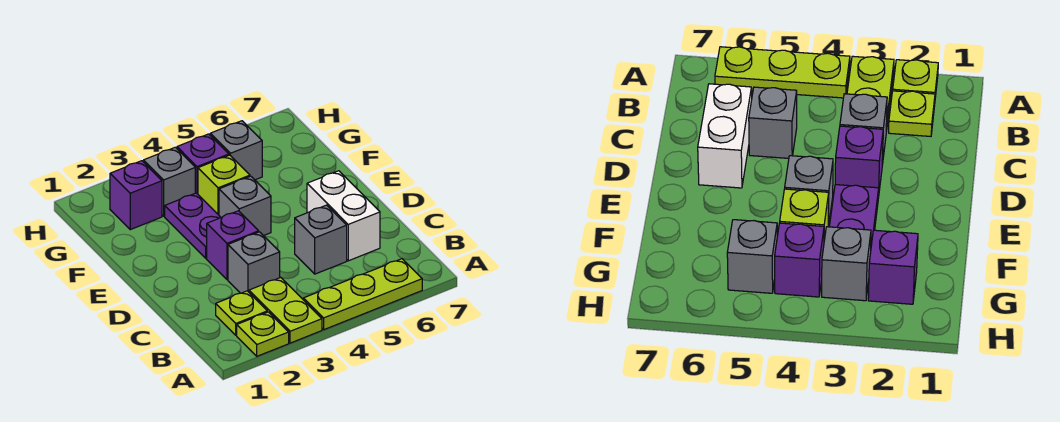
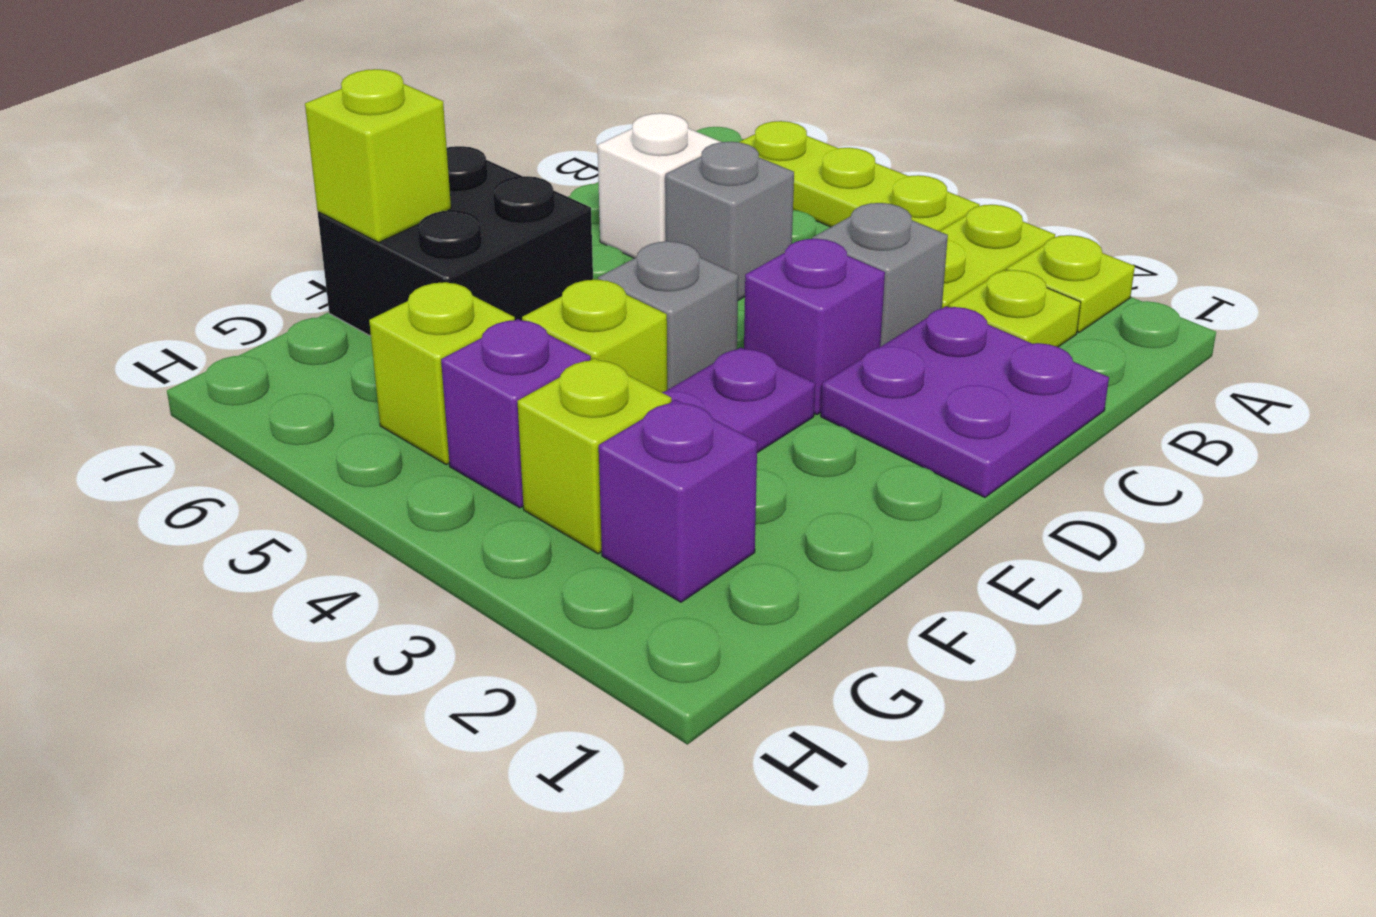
none -> purple plate C1:D2 level 1
white brick C6:D6 level 1 -> white brick C6 level 1
none -> black brick E6:F7 level 1
none -> lime brick F7 level 2
grey brick G3 level 1 -> lime brick G3 level 1
grey brick G5 level 1 -> lime brick G5 level 1

